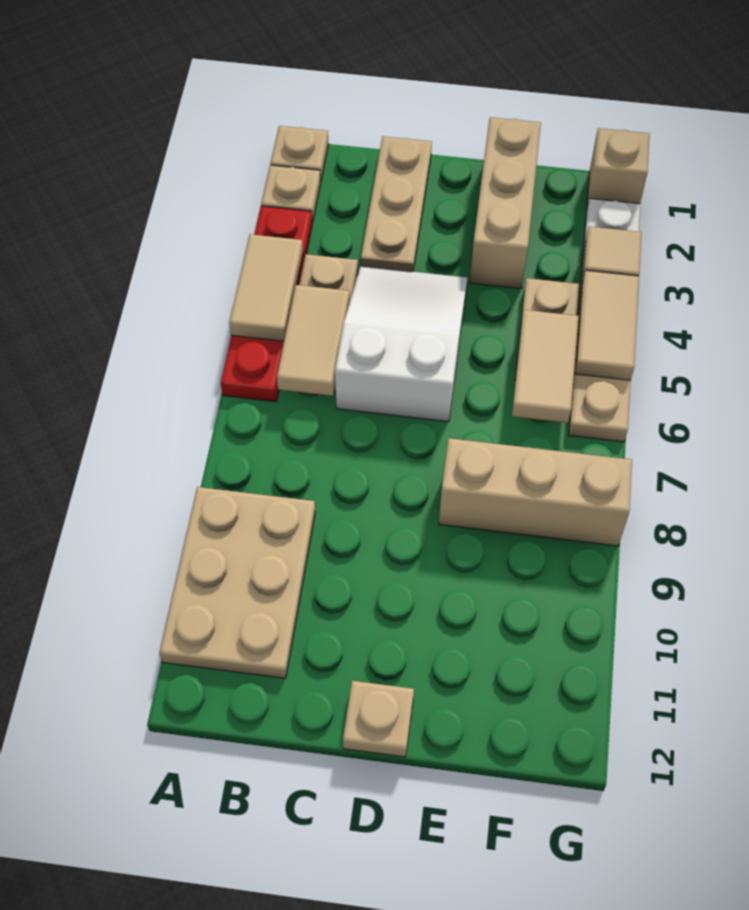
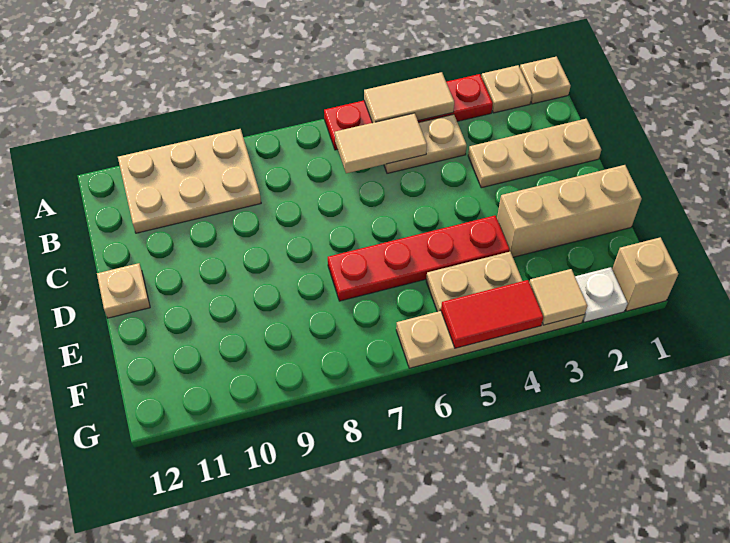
white slope C4:D6 level 1 top 6 -> none
none -> red plate E4:E7 level 1
tan brick E8:G8 level 1 -> none
tan tile F5:F6 level 2 -> none
tan tile G4:G5 level 2 -> red tile G4:G5 level 2

